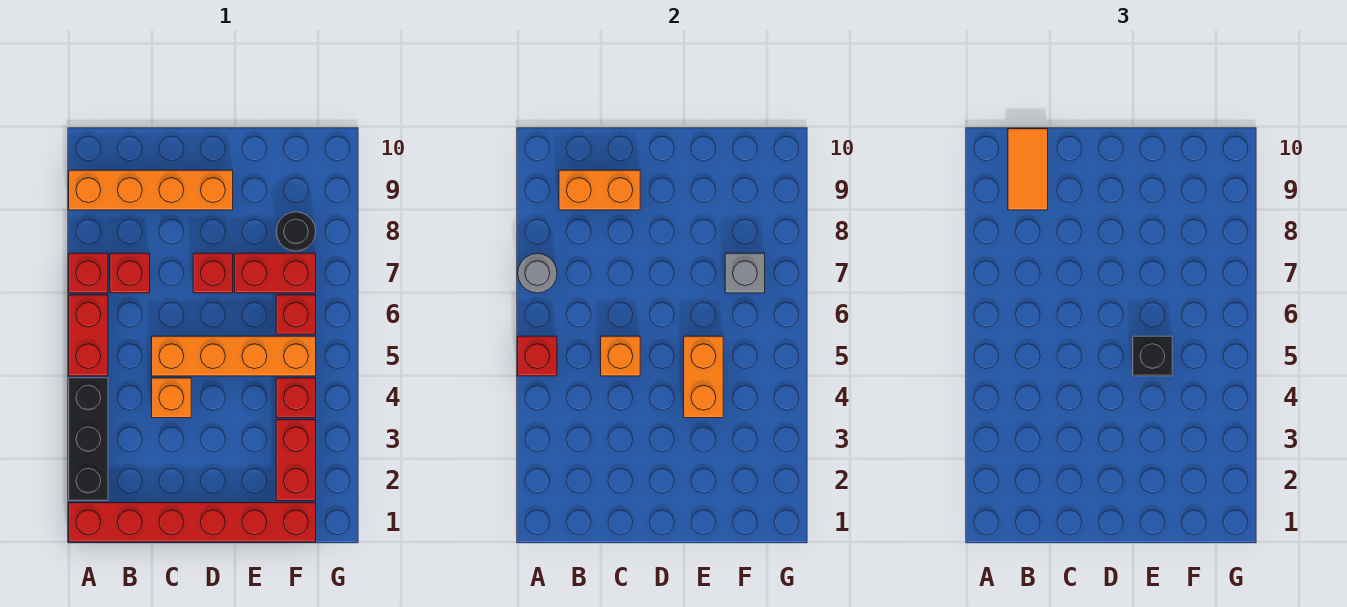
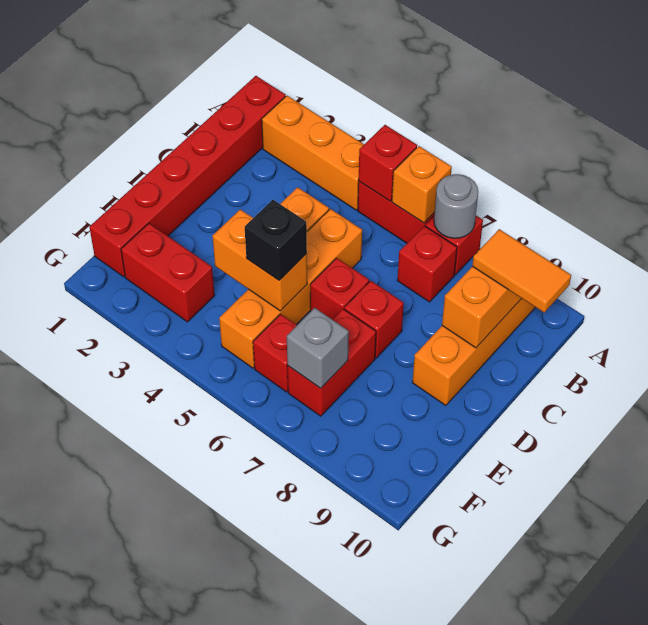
black brick A2:A4 level 1 -> orange brick A2:A4 level 1
orange brick C5 level 2 -> orange brick A6 level 2
red brick F4 level 1 -> red brick D6 level 1
black round brick F8 level 1 -> none

